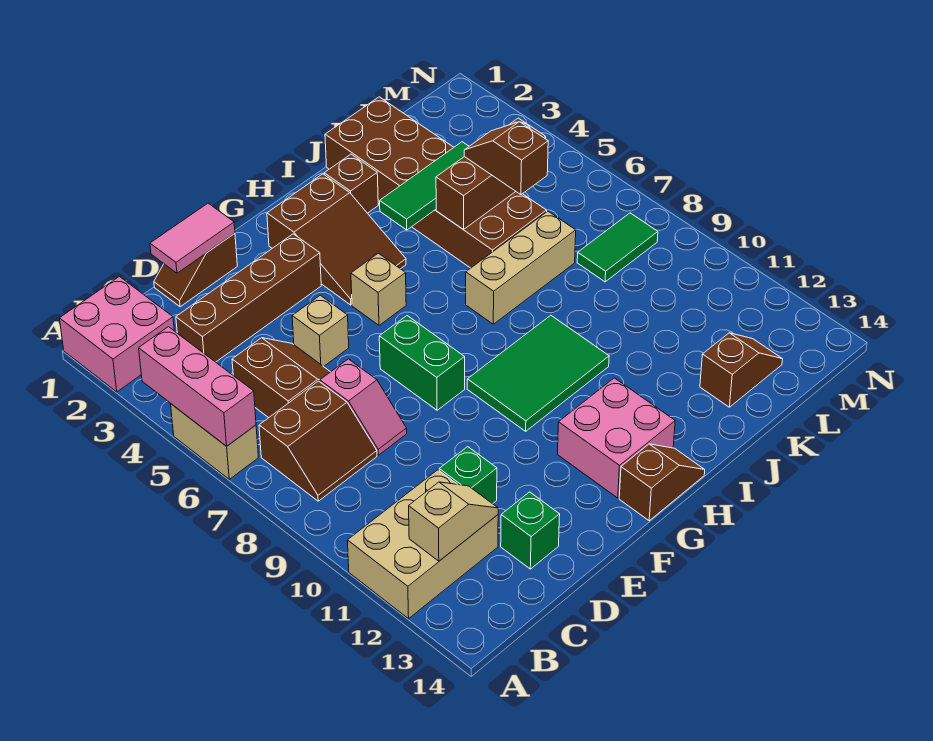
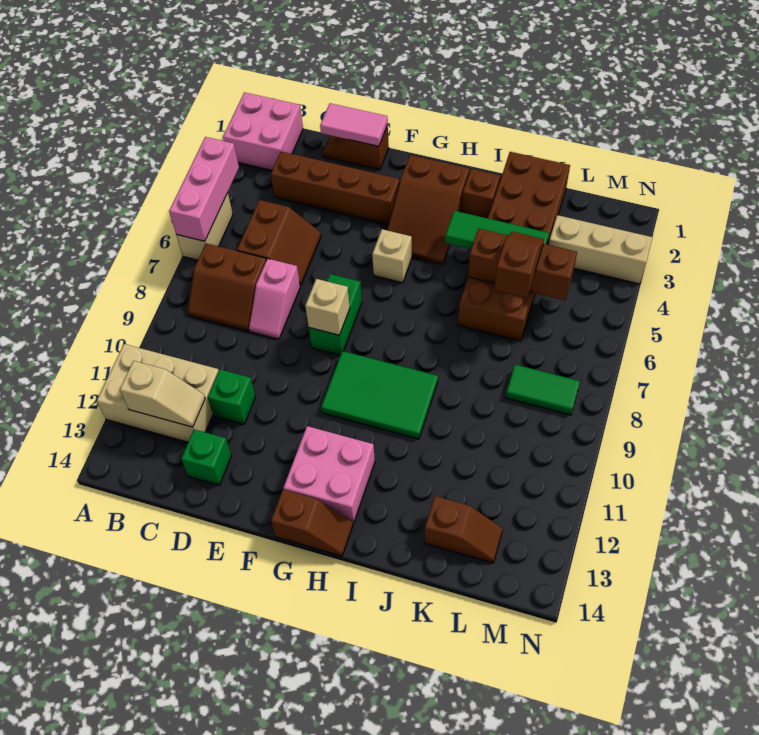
tan brick E5 level 1 -> tan brick F8 level 2
tan brick I7:K7 level 1 -> tan brick L3:N3 level 1

